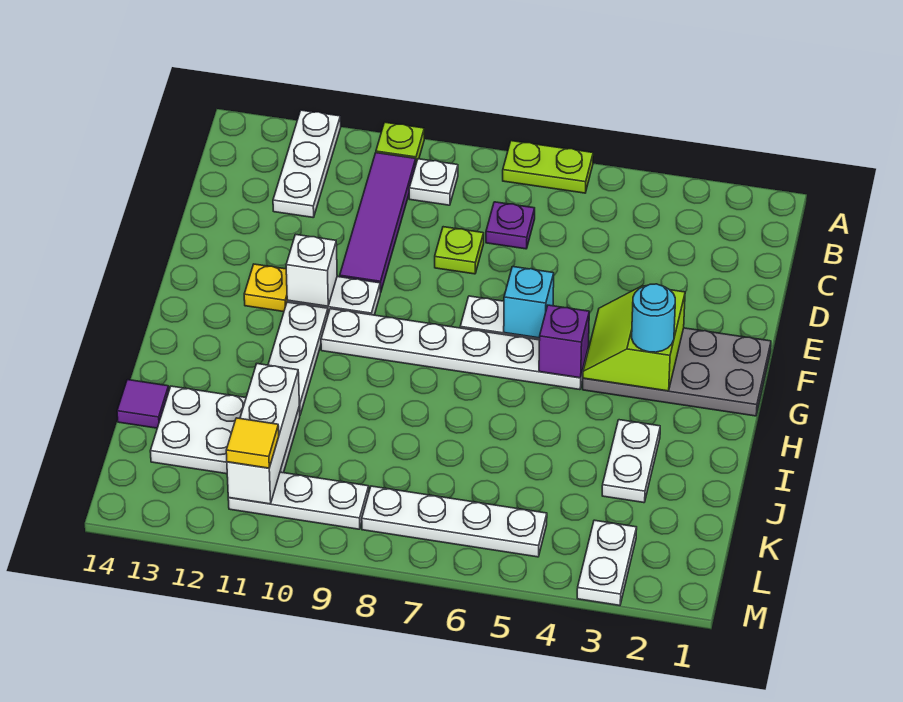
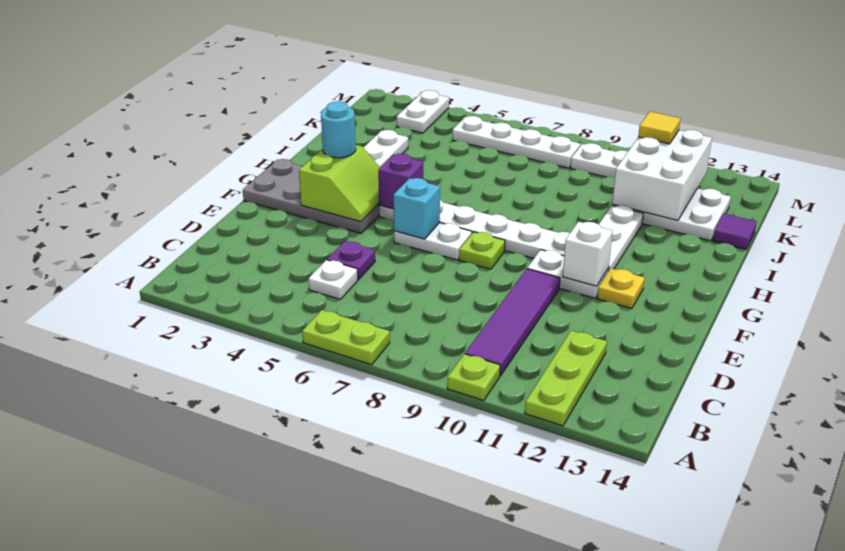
white plate A12:C12 level 1 -> lime plate A12:C12 level 1
white plate B9 level 1 -> white plate C5 level 1
purple plate C7 level 1 -> purple plate D5 level 1
lime plate D8 level 1 -> lime plate F8 level 1
white brick J11:L11 level 2 -> white brick J11:L12 level 2

